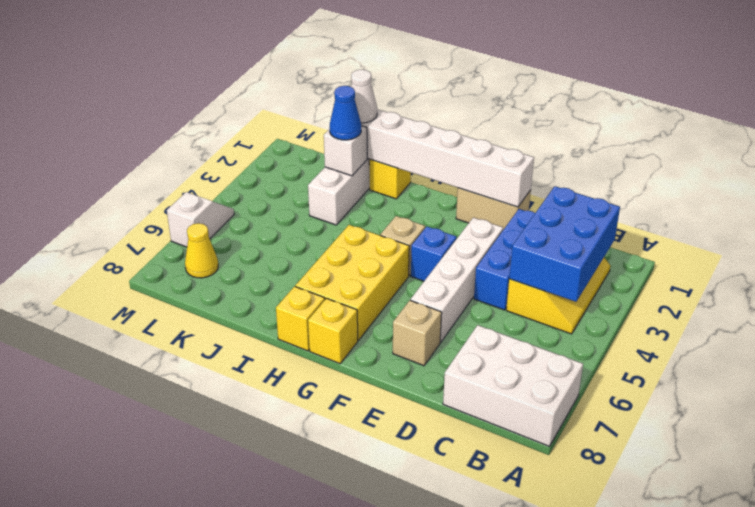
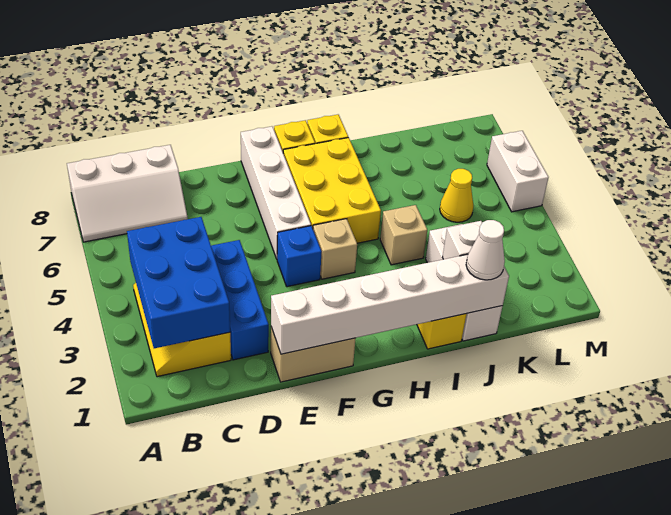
white brick A7:C8 level 1 -> white slope A7:C8 level 1 top 8
white brick E3:E6 level 1 -> white brick F5:F8 level 1
tan brick E7 level 1 -> tan brick I4 level 1
blue cone J2 level 3 -> none
yellow cone L7 level 1 -> yellow cone K5 level 1
white slope M5:M6 level 1 top 6 -> white brick M5:M6 level 1

